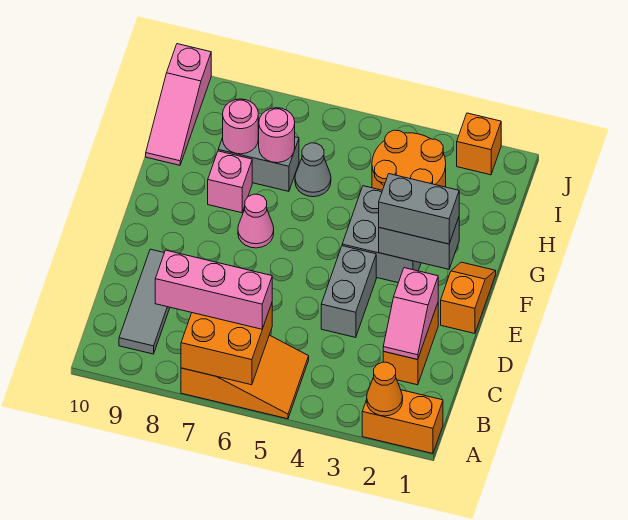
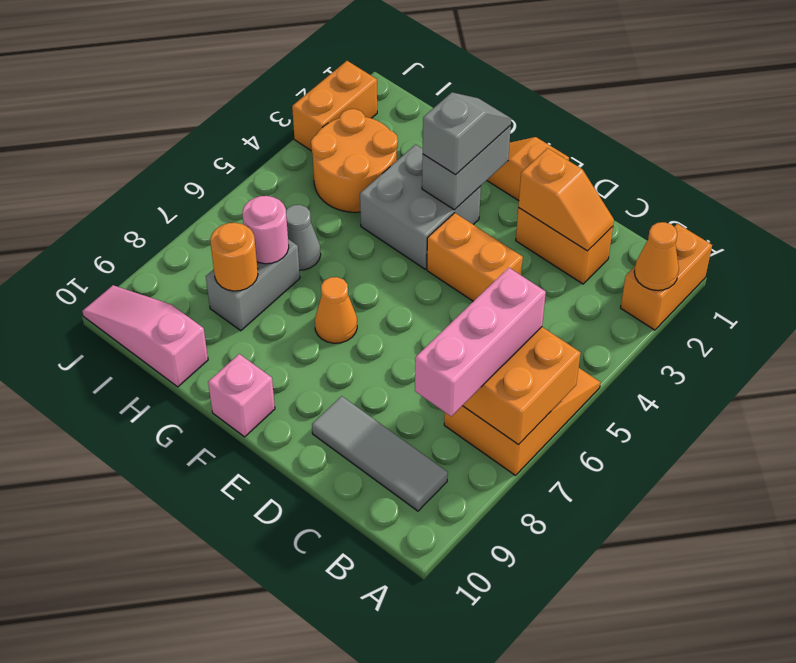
pink slope C2:D2 level 2 top D -> orange slope C2:D2 level 2 top D
grey brick D4:E4 level 1 -> orange brick D4:E4 level 1
grey brick F2:F3 level 3 -> grey slope F2:F3 level 3 top 3
pink cone F7 level 1 -> orange cone F7 level 1
pink brick G8 level 1 -> pink brick F10 level 1
pink round brick H8 level 2 -> orange round brick H8 level 2
pink slope H10:J10 level 1 top J -> pink slope H10:J10 level 1 top H
orange brick J2 level 1 -> orange brick J2:J3 level 1

